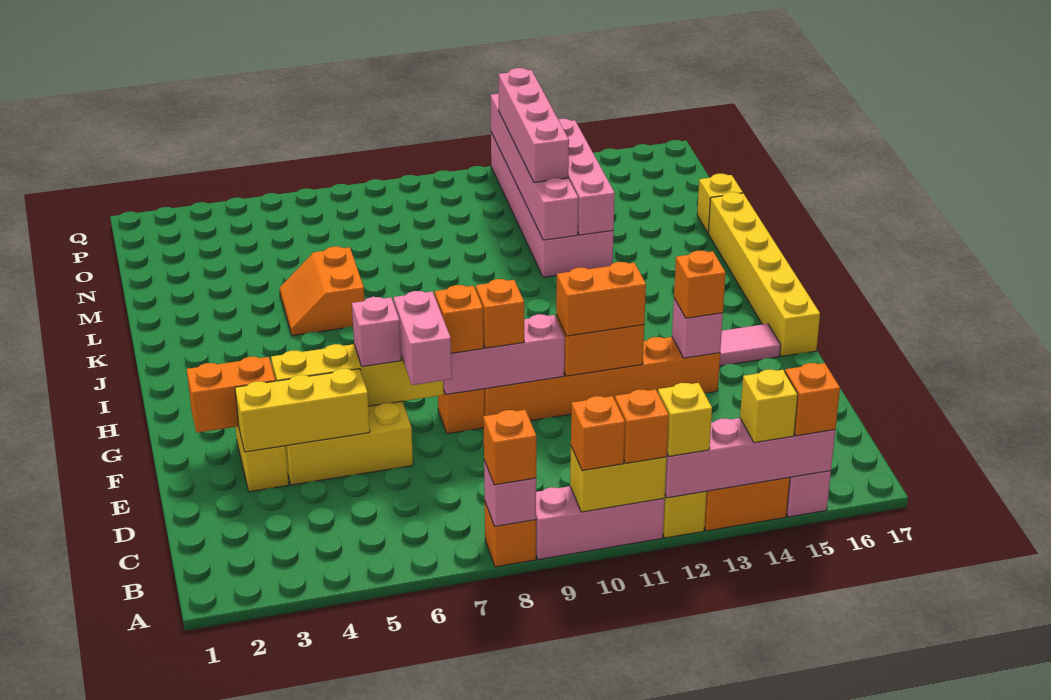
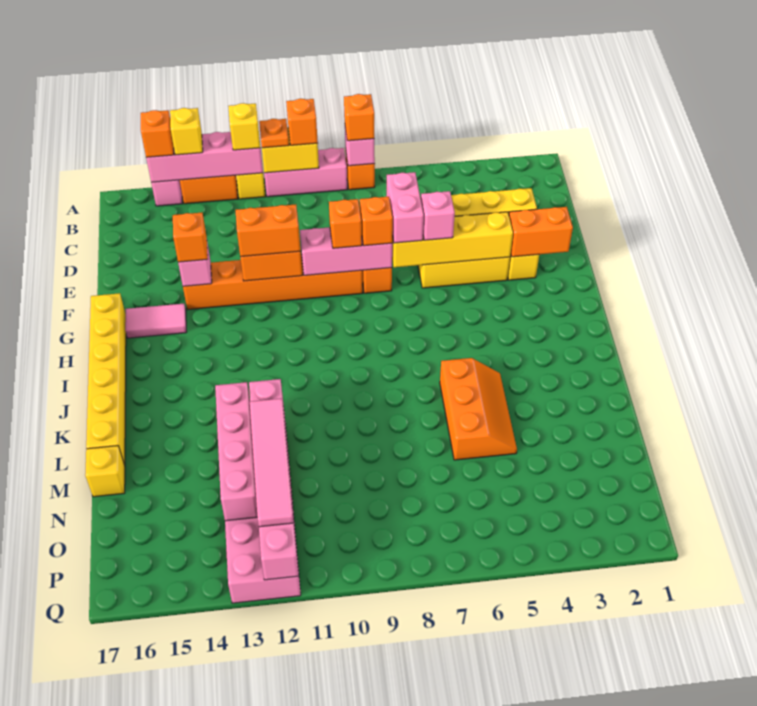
orange brick A11 level 3 -> orange plate A11 level 3
orange slope K5:L6 level 1 top 6 -> orange slope K5:M6 level 1 top 6
pink brick M12:P12 level 3 -> pink tile M12:P12 level 3

